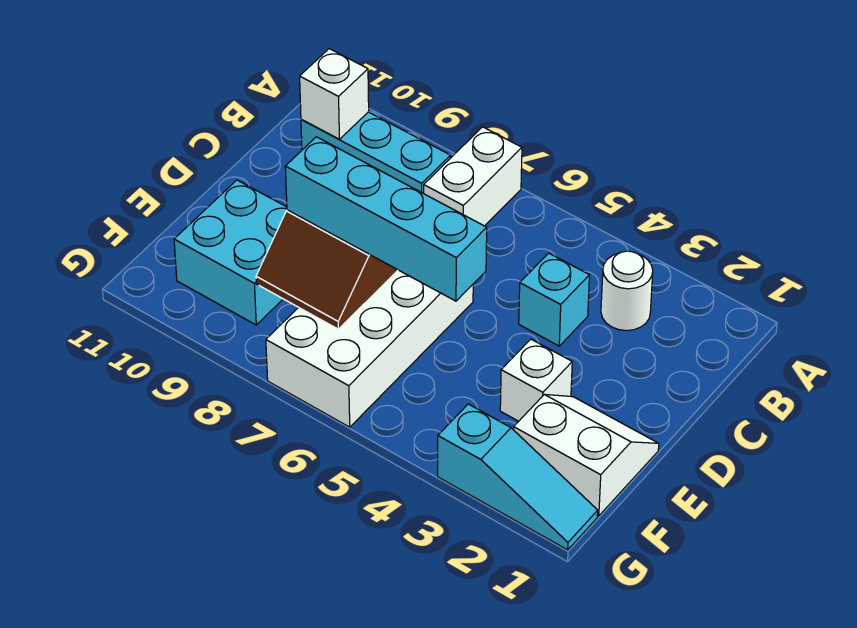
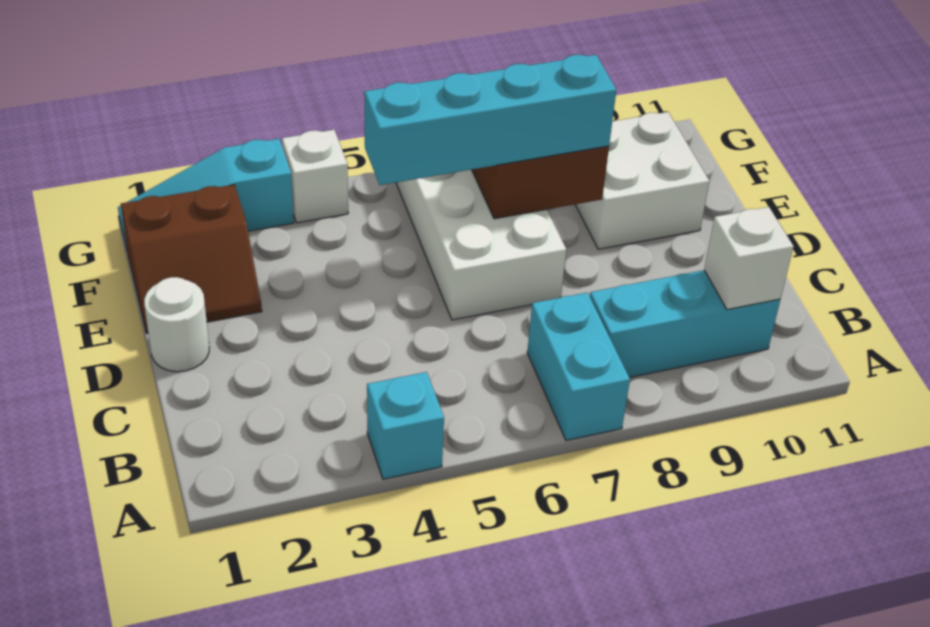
white brick A7:B7 level 1 -> cyan brick A7:B7 level 1
white round brick B3 level 1 -> white round brick D1 level 1
cyan brick C4 level 1 -> cyan brick A4 level 1
white slope E1:F2 level 1 top F -> brown slope E1:F2 level 1 top F
white brick E3 level 1 -> white brick G4 level 1
cyan brick E9:F10 level 1 -> white brick E9:F10 level 1

